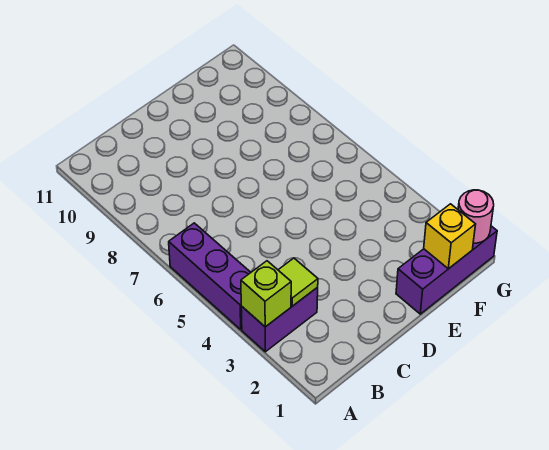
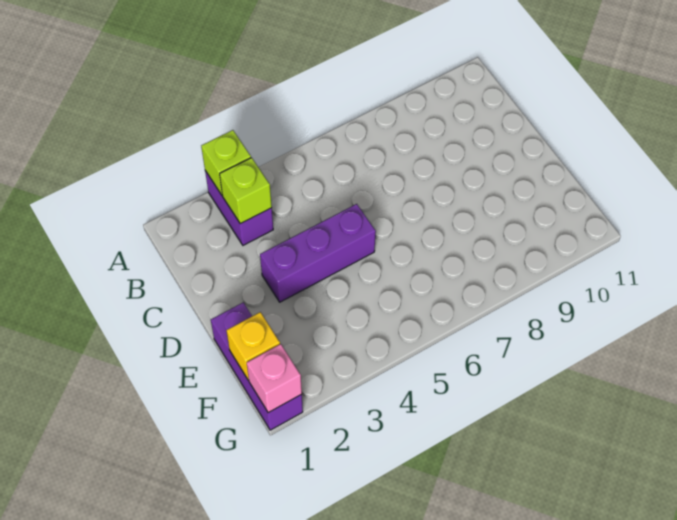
purple brick A4:A6 level 1 -> purple brick D3:D5 level 1
lime tile B3 level 2 -> lime brick B3 level 2
pink round brick G1 level 2 -> pink brick G1 level 2

